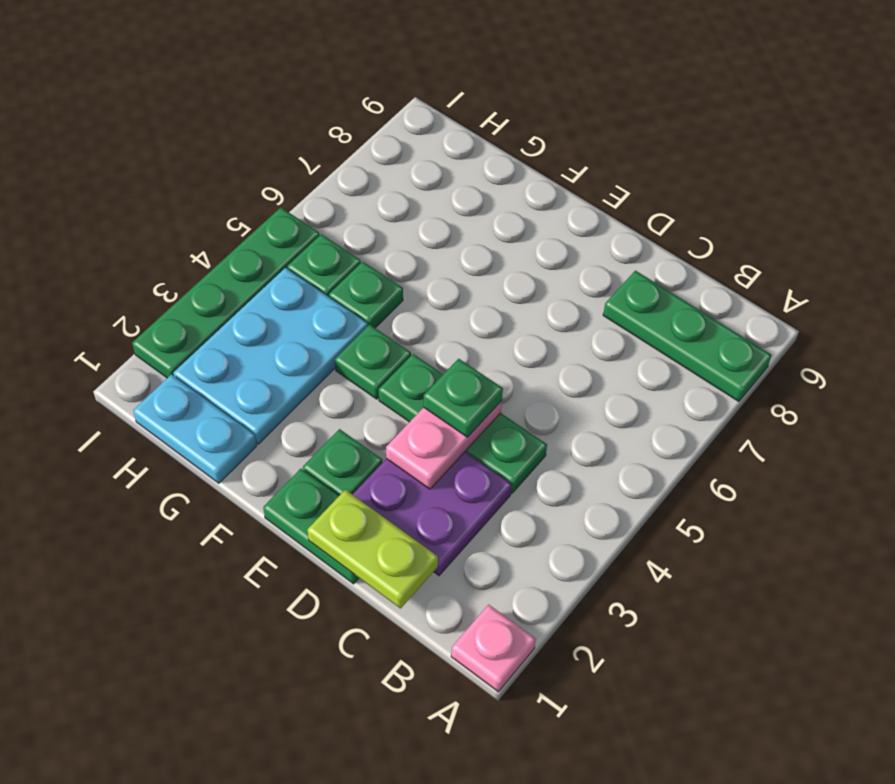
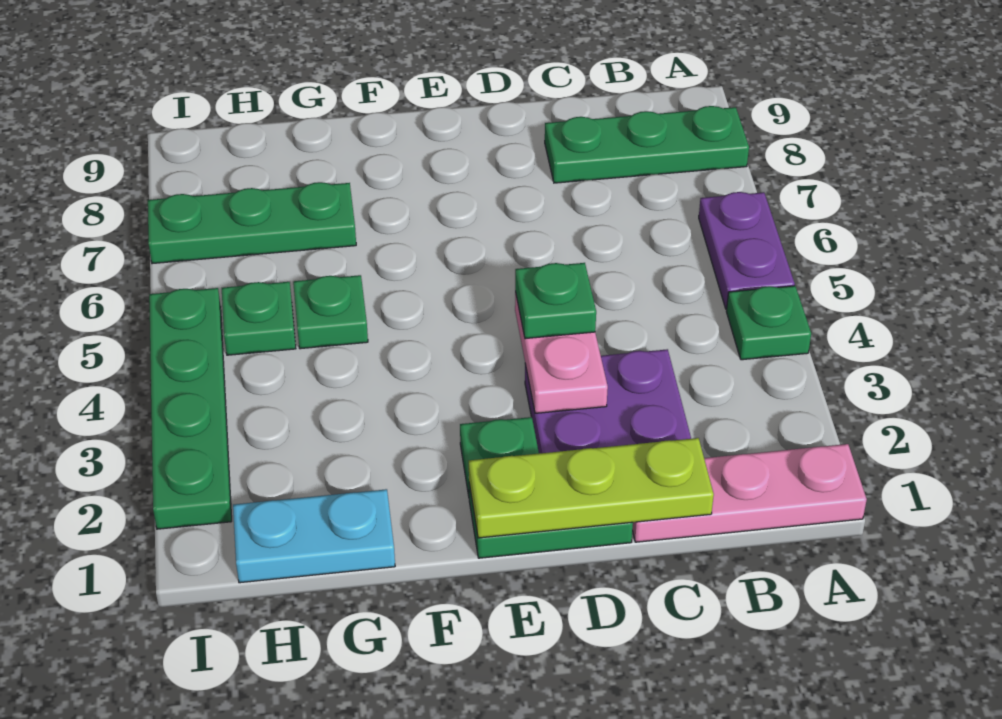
pink plate A1 level 1 -> pink plate A1:C1 level 1
none -> purple plate A5:A6 level 1
lime plate C1:D1 level 2 -> lime plate C1:E1 level 2
green plate C4:E4 level 1 -> green plate G7:I7 level 1
green plate F4 level 1 -> green plate A4 level 1
cyan plate G2:H4 level 1 -> none

